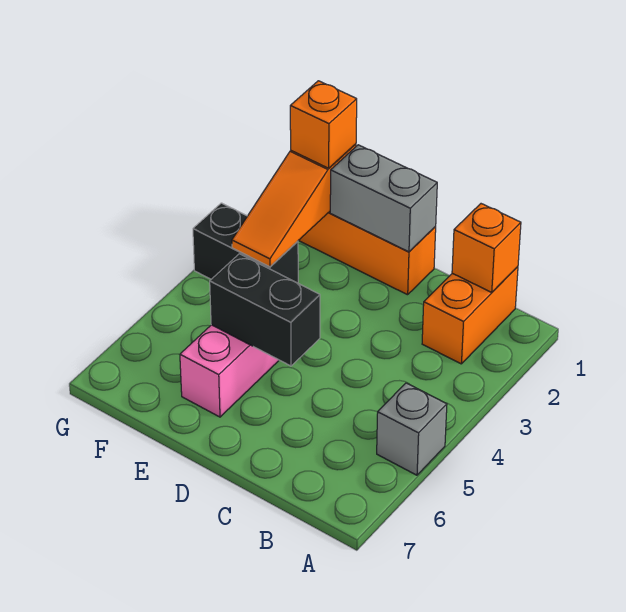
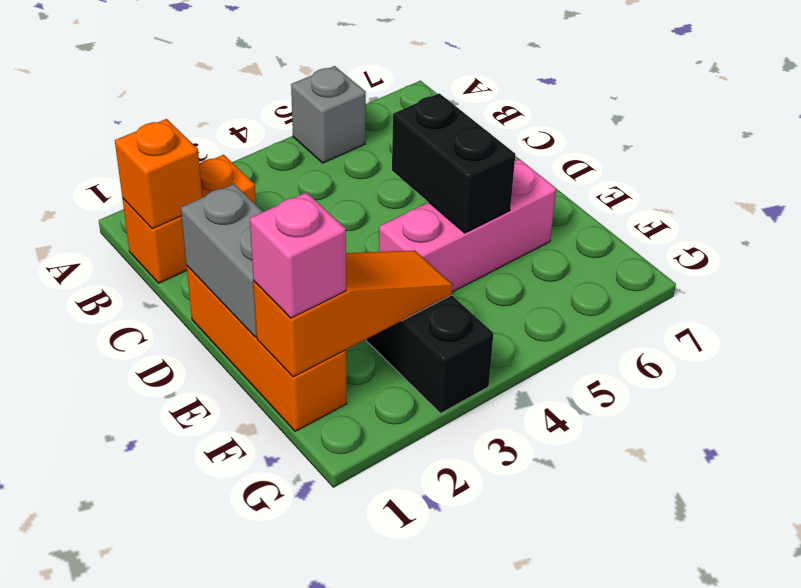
orange brick F1 level 3 -> pink brick F1 level 3

